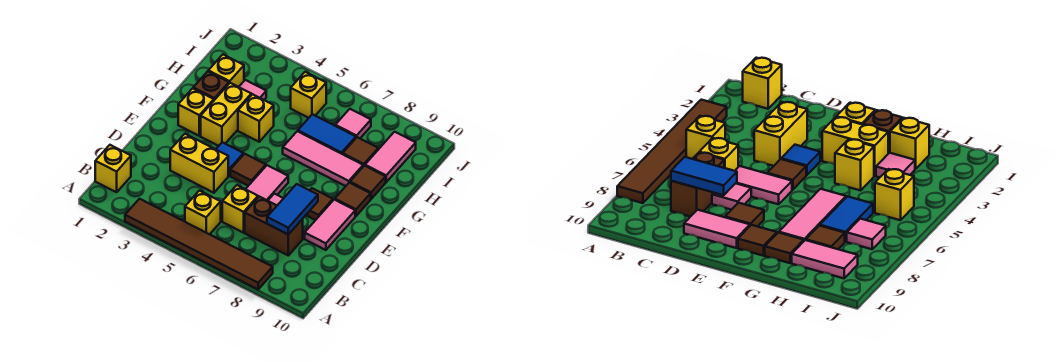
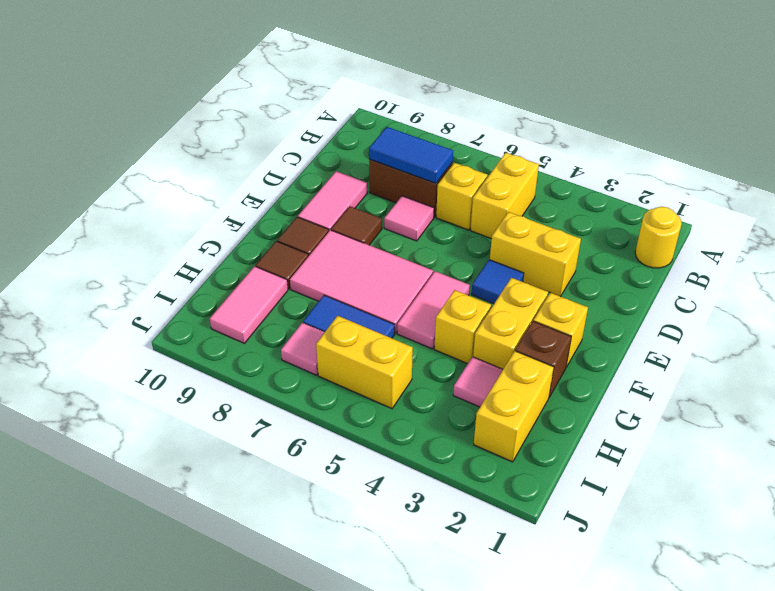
brown tile A3:A8 level 1 -> none
yellow brick B1 level 1 -> yellow round brick B1 level 1
yellow brick B5 level 1 -> yellow brick B5:C5 level 1
blue tile C8:D8 level 2 -> blue tile C7:C8 level 2
pink tile D6:E6 level 1 -> pink tile F5:G5 level 1
brown tile E5 level 1 -> none
pink tile G6:G8 level 1 -> pink tile F6:G8 level 1
yellow brick H2 level 1 -> yellow brick H2:I2 level 1
brown tile H8 level 1 -> none
yellow brick I5 level 1 -> yellow brick I5:I6 level 1

